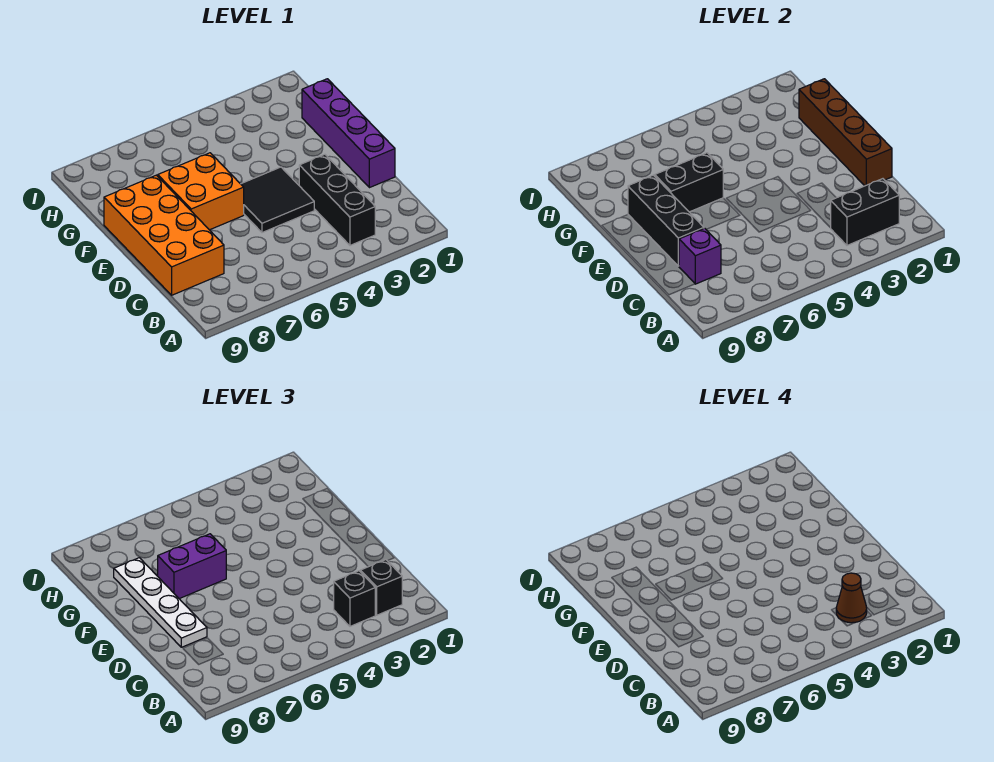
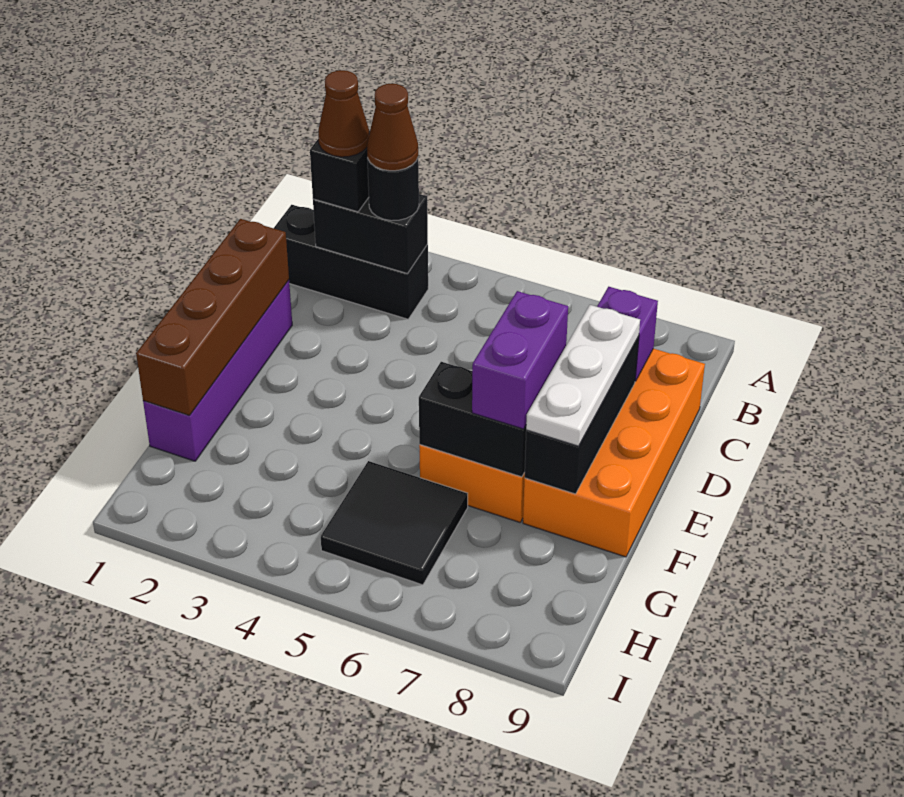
none -> brown cone B2 level 4
black brick B3:D3 level 1 -> black brick B1:B3 level 1
black brick B3 level 3 -> black round brick B3 level 3
black tile D4:E5 level 1 -> black tile G5:H6 level 1
white plate D8:G8 level 3 -> white plate D8:F8 level 3
purple brick F6:F7 level 3 -> purple brick E7:F7 level 3

